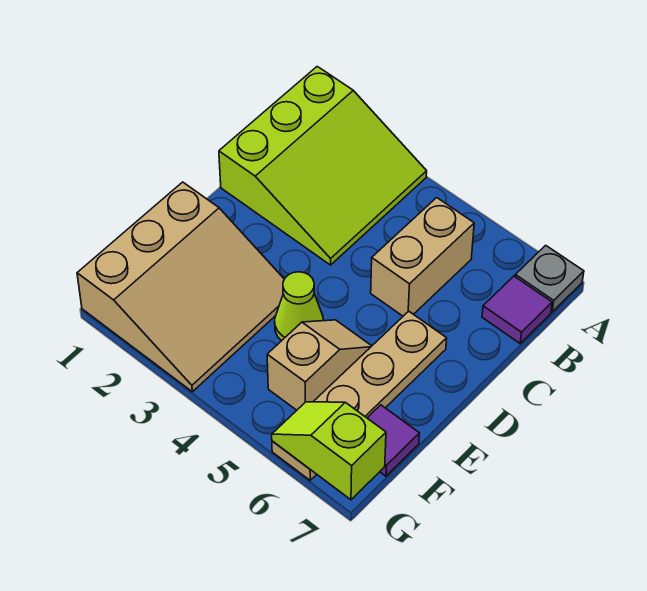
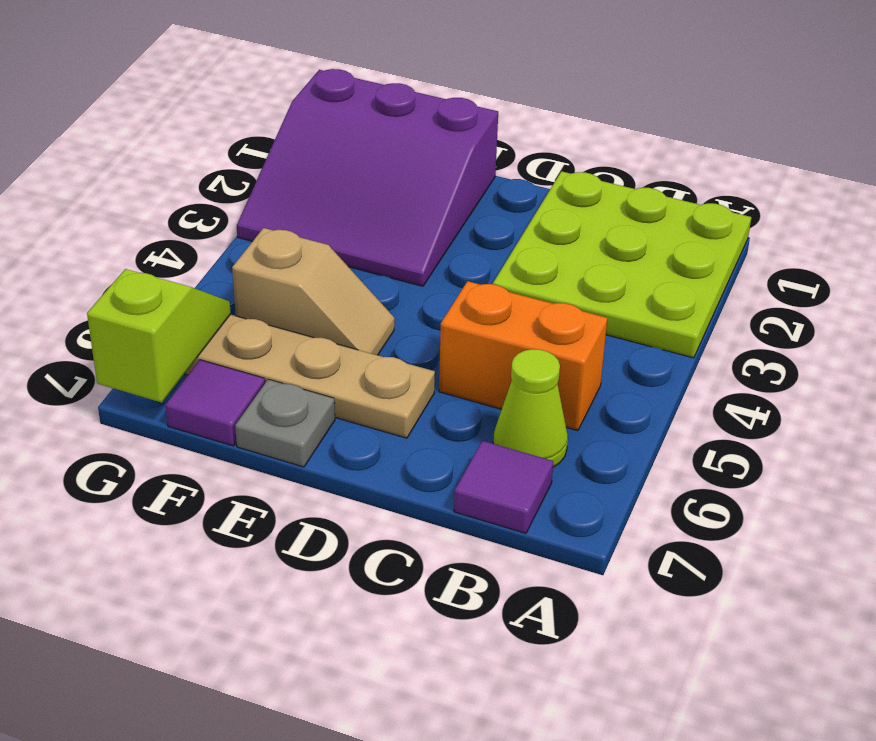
lime slope A1:C3 level 1 top 1 -> lime plate A1:C3 level 1
grey plate A7 level 1 -> grey plate E7 level 1
tan brick B5:C5 level 1 -> orange brick B5:C5 level 1
tan slope E1:G3 level 1 top 1 -> purple slope E1:G3 level 1 top 1
lime cone E4 level 1 -> lime cone B6 level 1

